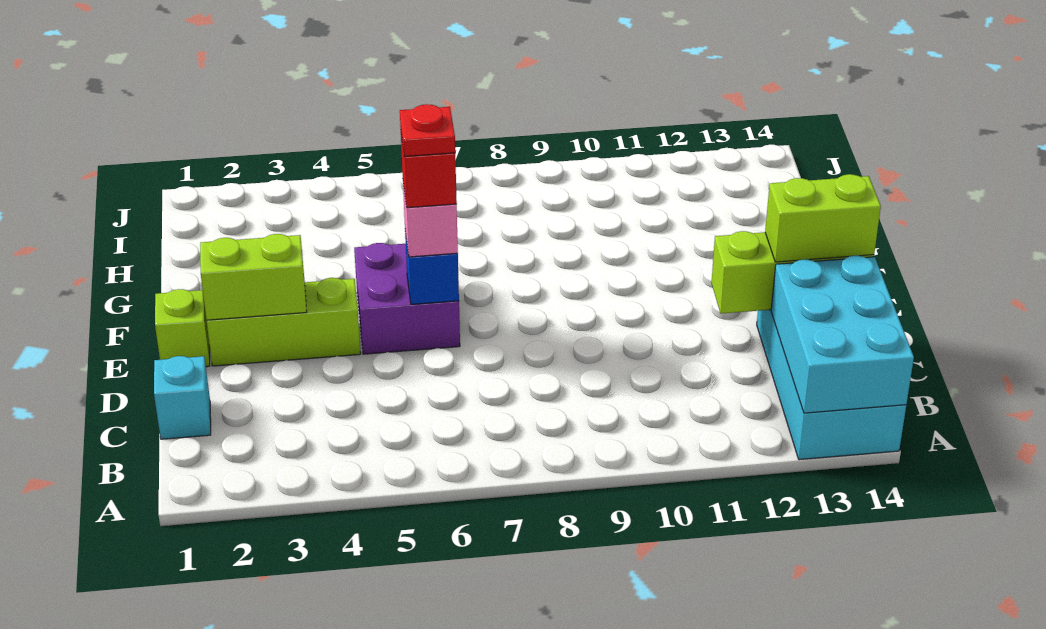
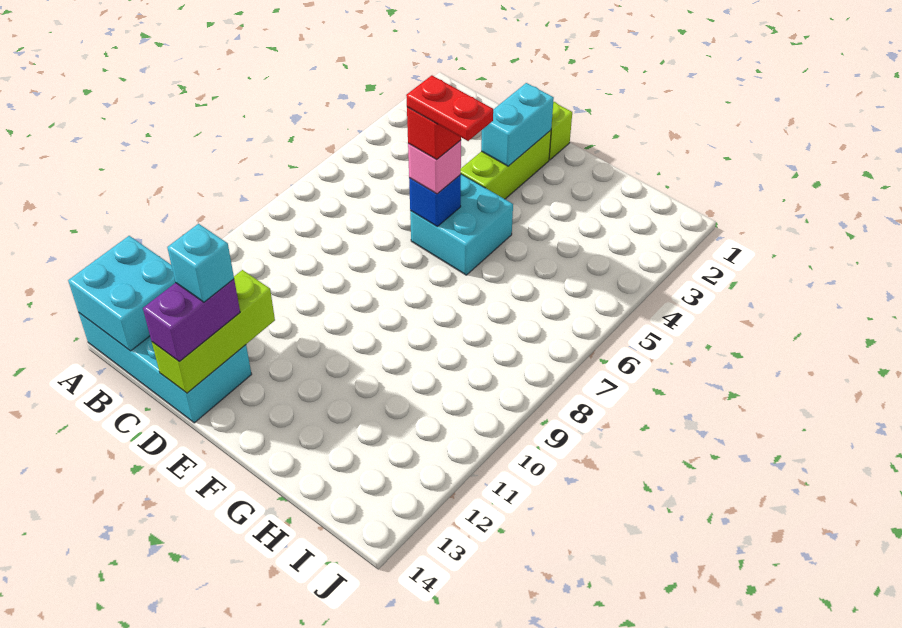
cyan brick A13:C14 level 2 -> cyan brick A13:B14 level 2
cyan brick C1 level 1 -> cyan brick D13 level 4
lime brick D13:D14 level 3 -> purple brick D13:D14 level 3
lime brick E2:E3 level 2 -> cyan brick E2:E3 level 2
purple brick E5:F6 level 1 -> cyan brick E5:F6 level 1
red plate E6 level 5 -> red plate E6:F6 level 5

